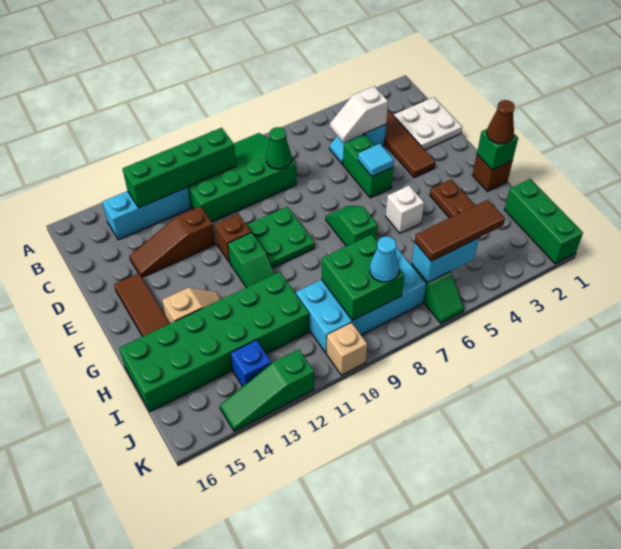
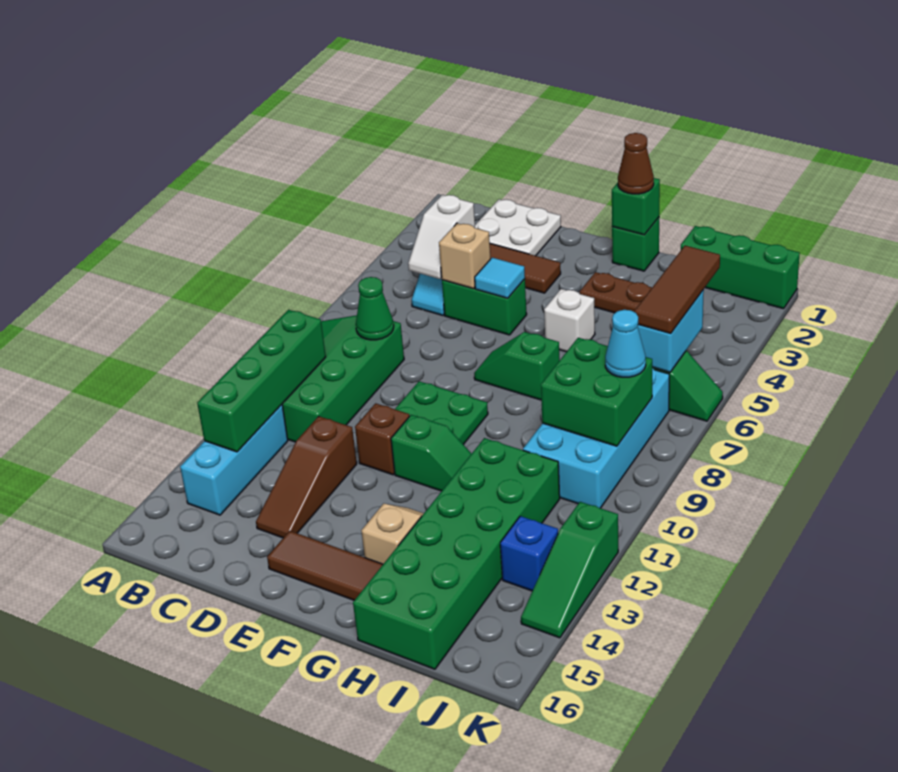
brown brick G1 level 1 -> green brick G1 level 1
tan brick K10 level 1 -> tan brick D5 level 2

